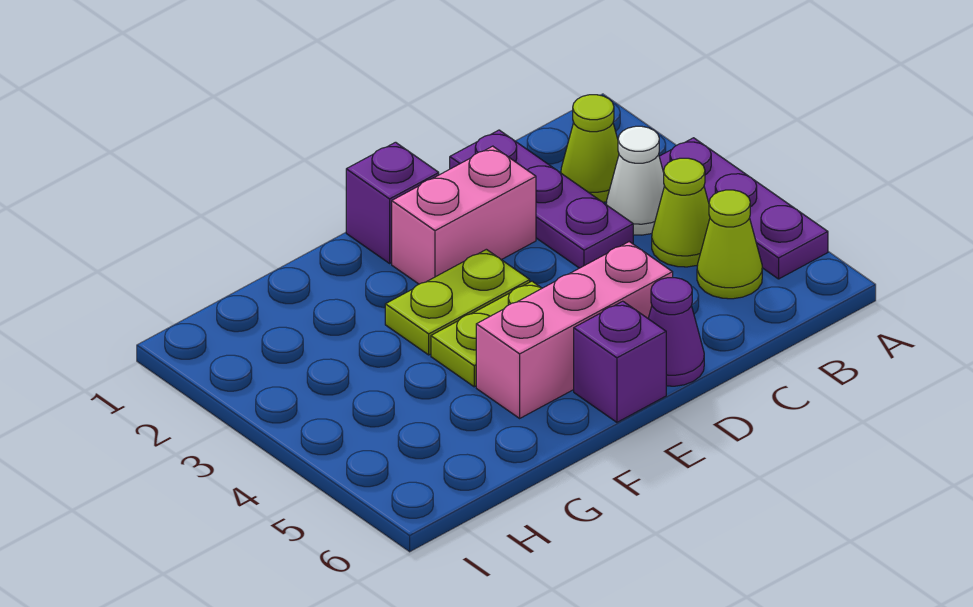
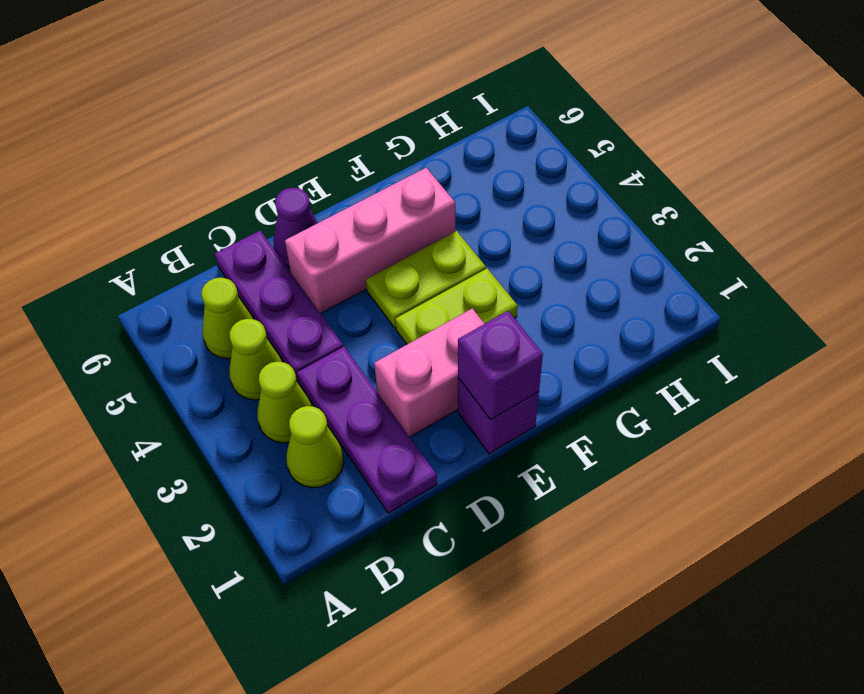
purple plate A3:A5 level 1 -> purple plate C4:C6 level 1
white cone B3 level 1 -> lime cone B3 level 1
purple brick E6 level 1 -> purple brick E1 level 2

